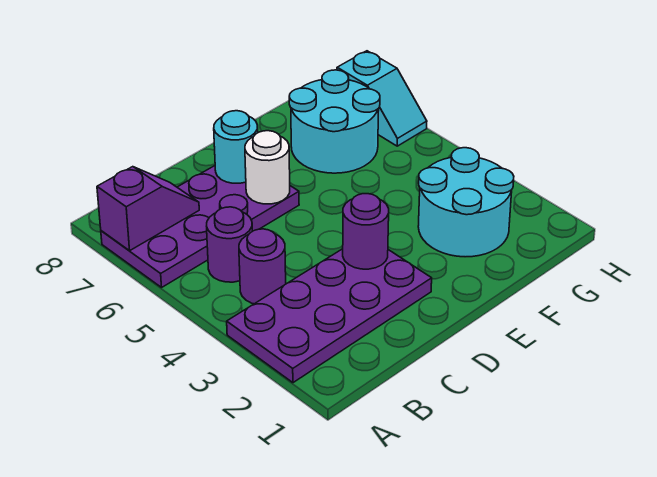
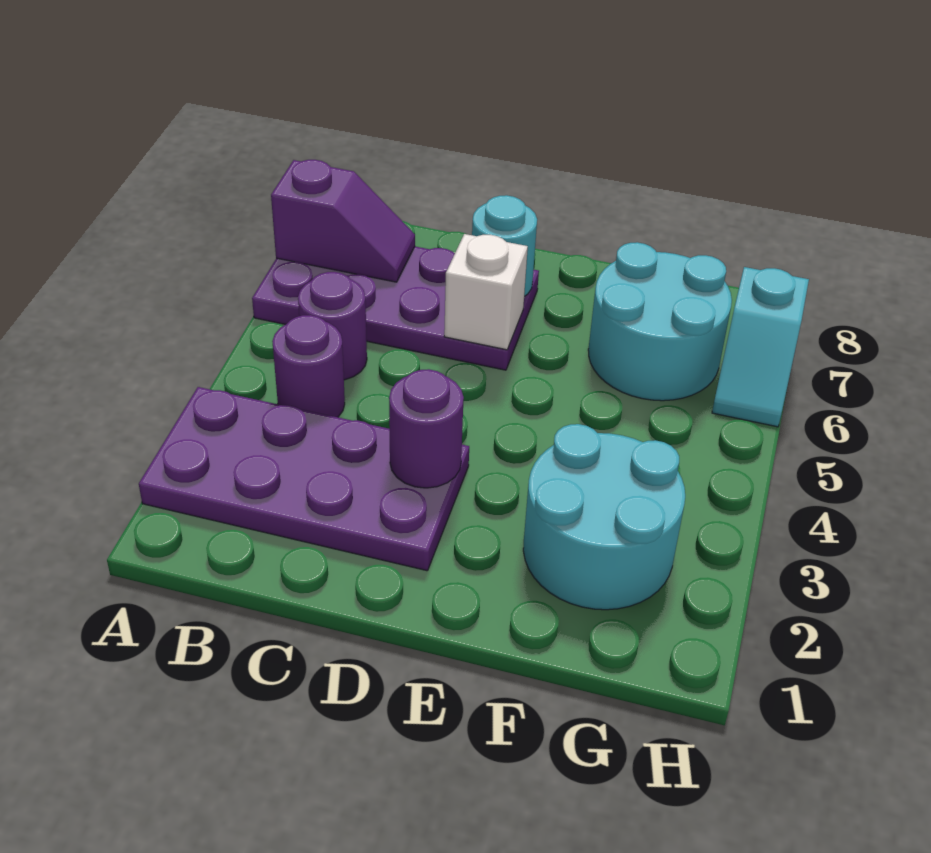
white round brick D6 level 2 -> white brick D6 level 2

